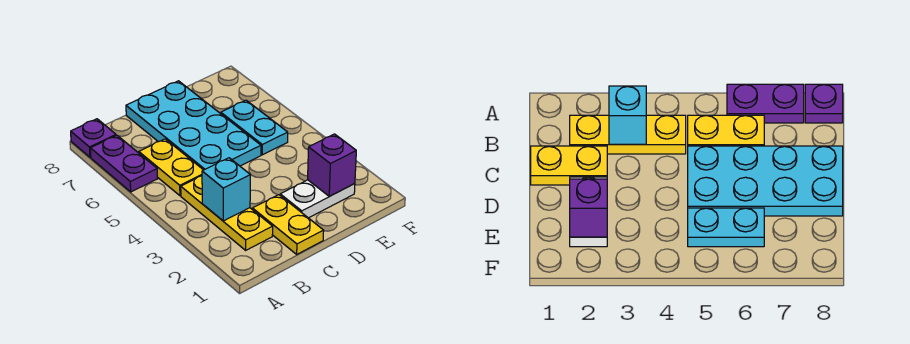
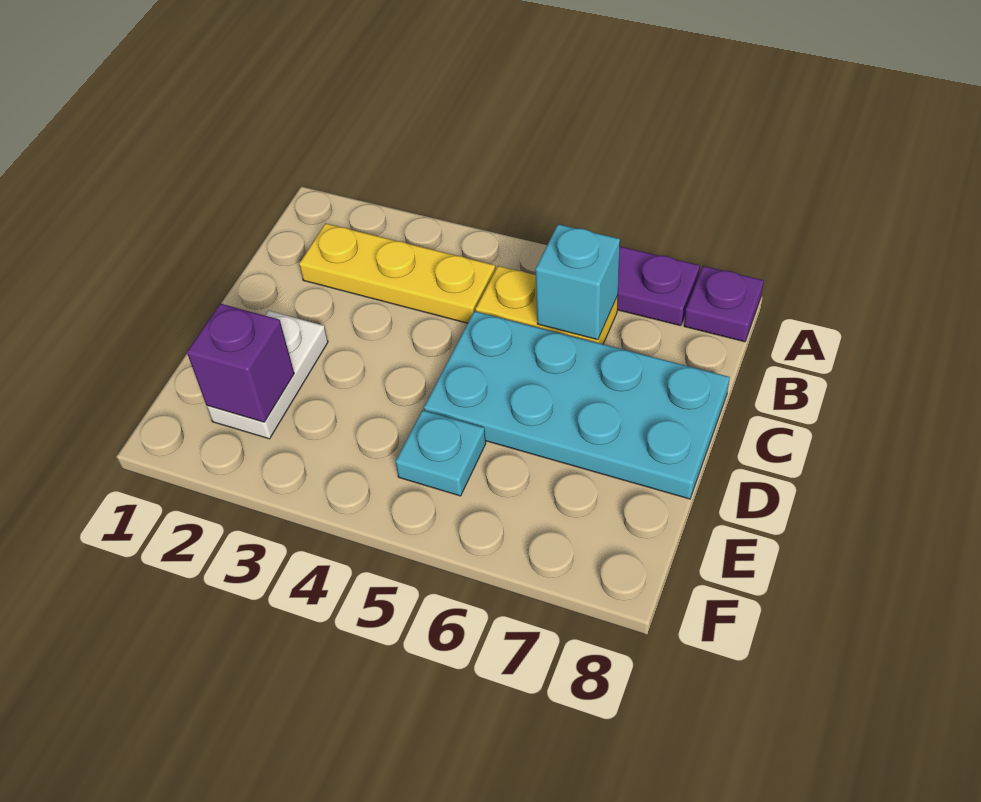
cyan brick B3 level 2 -> cyan brick B6 level 2
yellow plate C1:C2 level 1 -> none
cyan plate E5:E6 level 1 -> cyan plate E5 level 1

